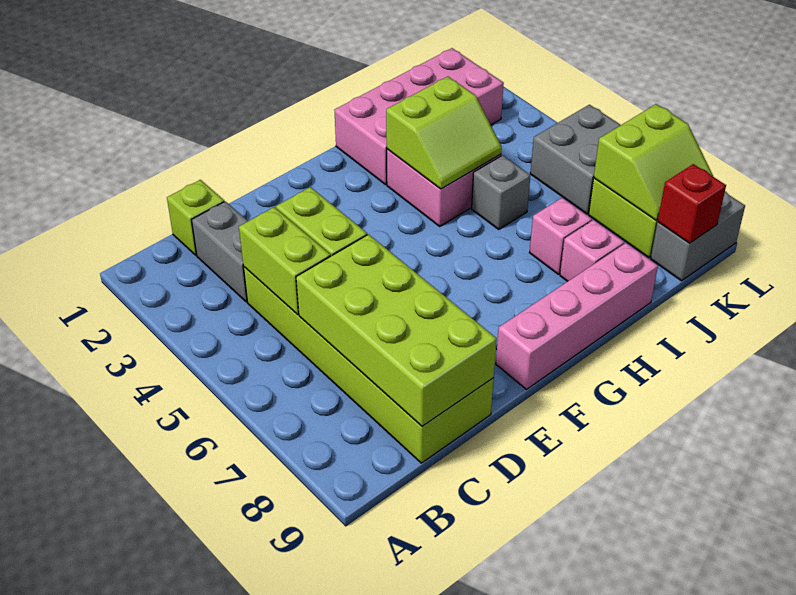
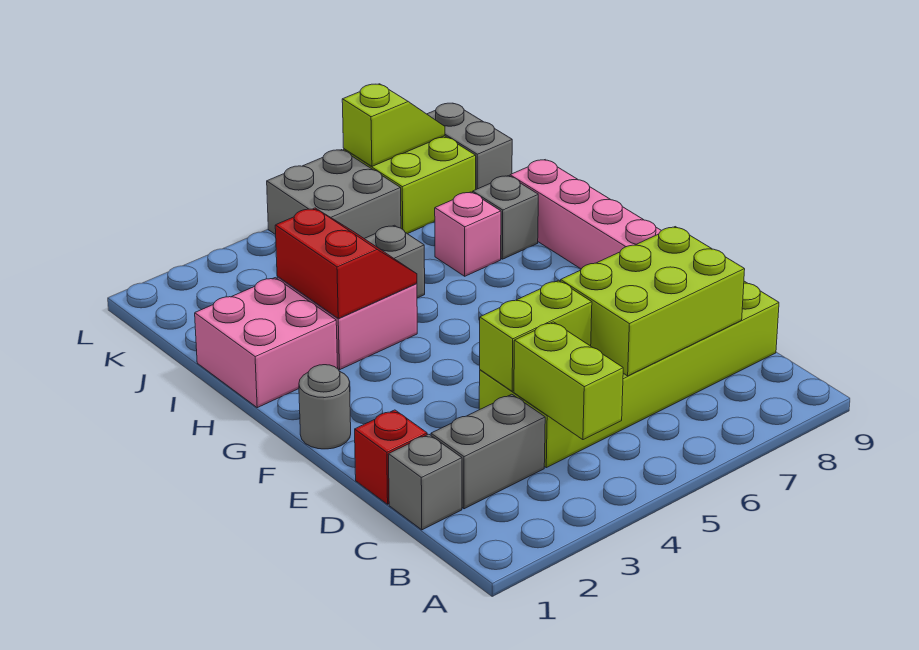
lime brick C1 level 1 -> grey brick C1 level 1
lime brick C4:C5 level 2 -> lime brick B4:C4 level 2
lime brick C6:D9 level 2 -> lime brick C6:D8 level 2
none -> grey round brick F1 level 1
pink brick H1:K2 level 1 -> pink brick H1:I2 level 1
lime slope H3:I4 level 2 top 3 -> red slope H3:I4 level 2 top 3
pink brick I8 level 1 -> grey brick I8 level 1
lime slope K7:L8 level 2 top 7 -> lime slope L7:L8 level 2 top 7
red brick K9 level 2 -> red brick D1 level 1

